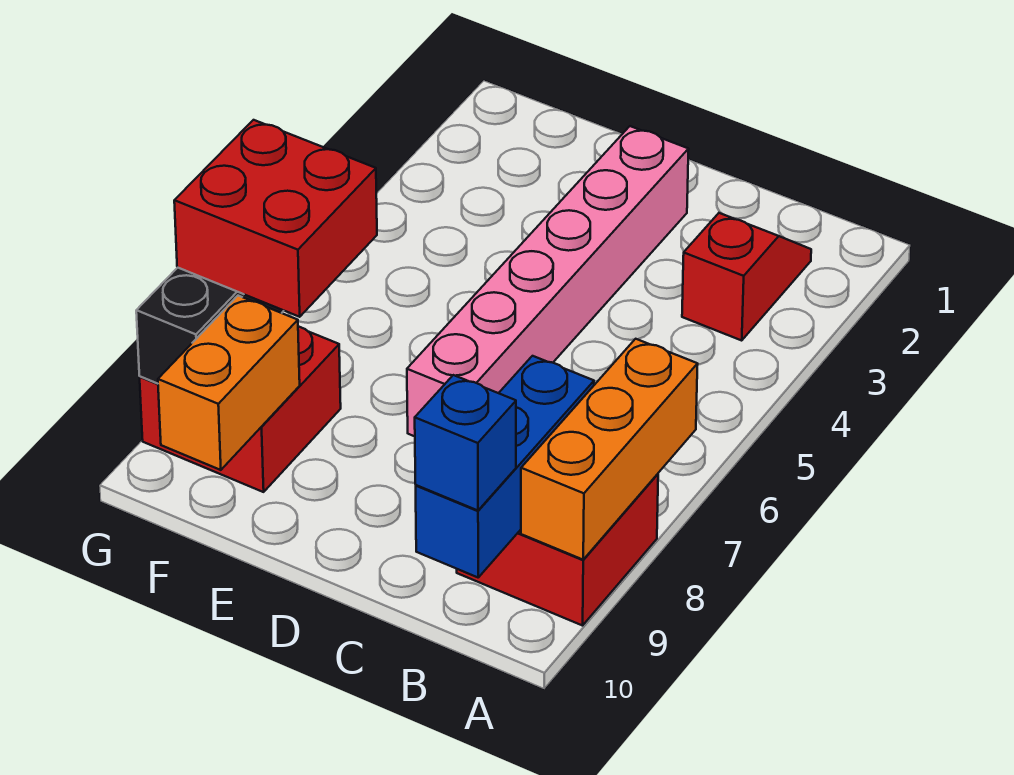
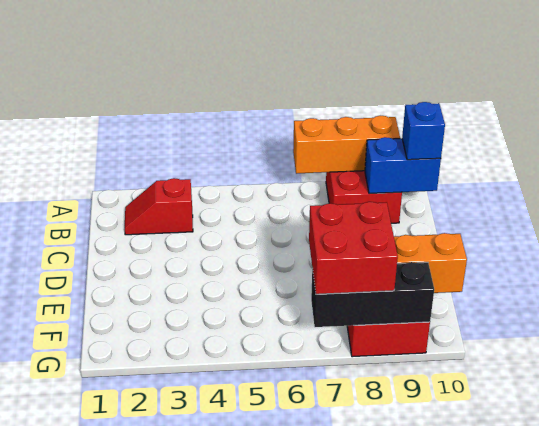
blue brick B8:B10 level 2 -> blue brick B9:B10 level 2
pink brick D2:D7 level 1 -> none

